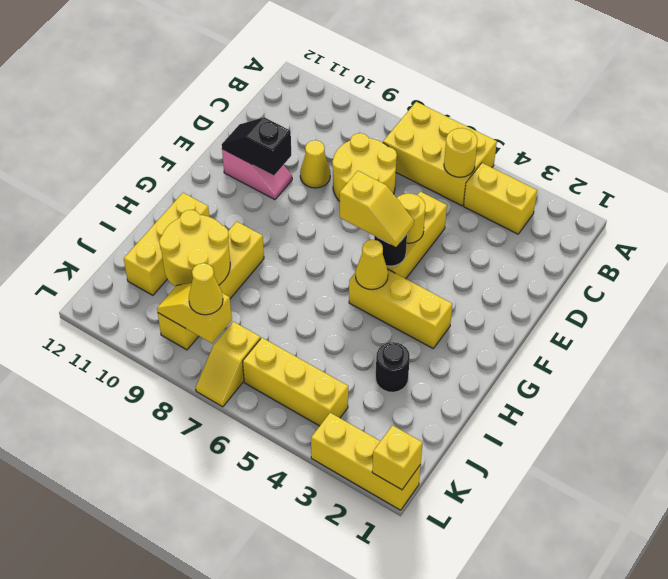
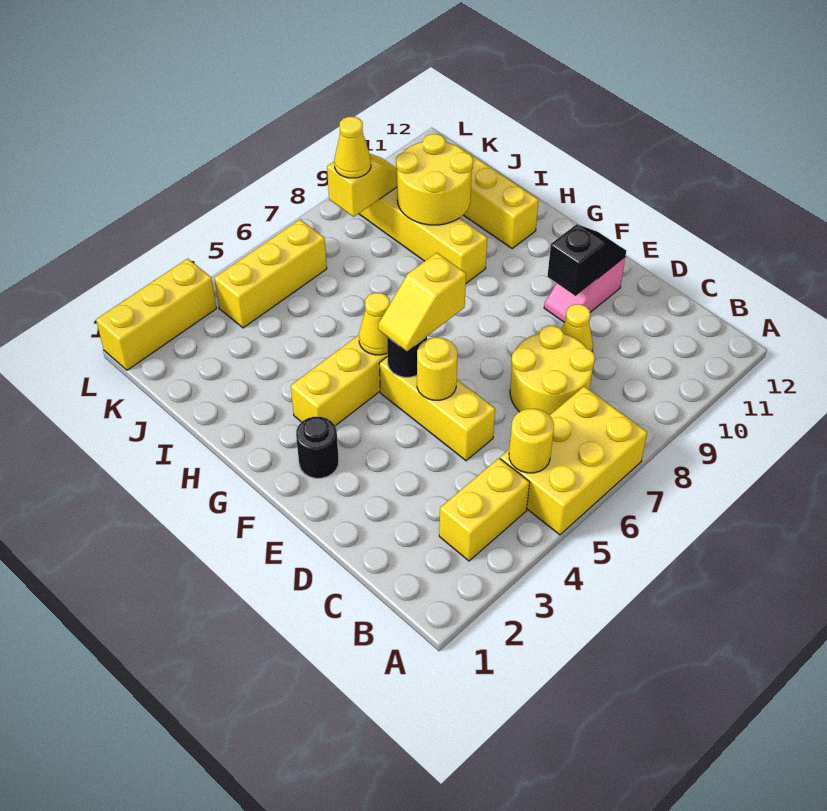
black round brick I3 level 1 -> black round brick F2 level 1
yellow slope K7:L7 level 1 top K -> none
yellow brick L1 level 2 -> none

